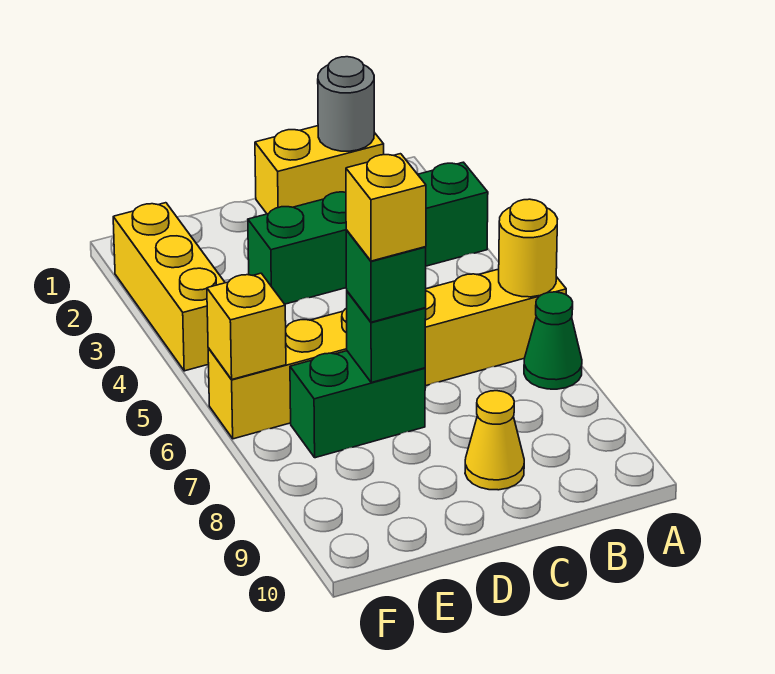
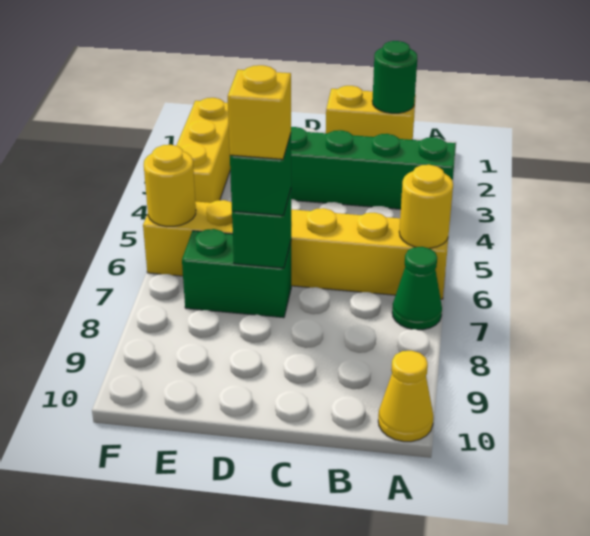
grey round brick B1 level 2 -> green round brick B1 level 2
yellow cone C9 level 1 -> yellow cone A10 level 1
yellow brick F6 level 2 -> yellow round brick F6 level 2

